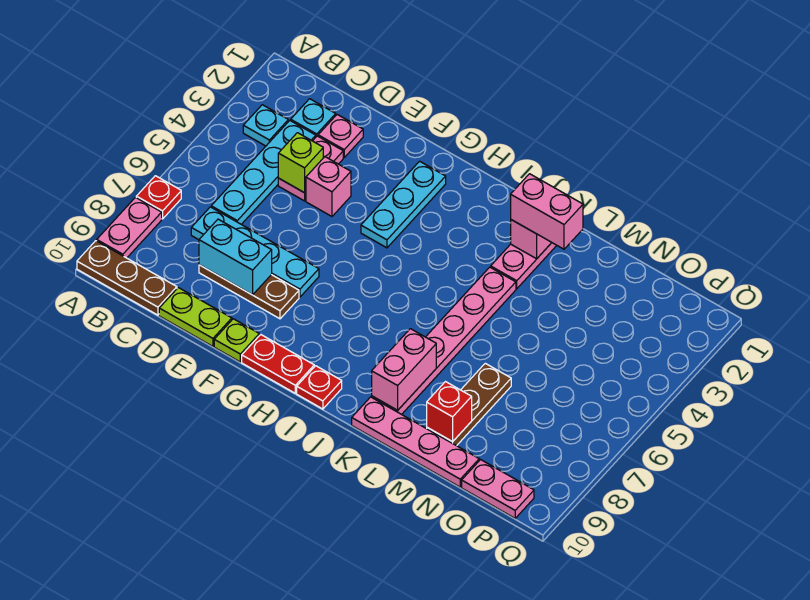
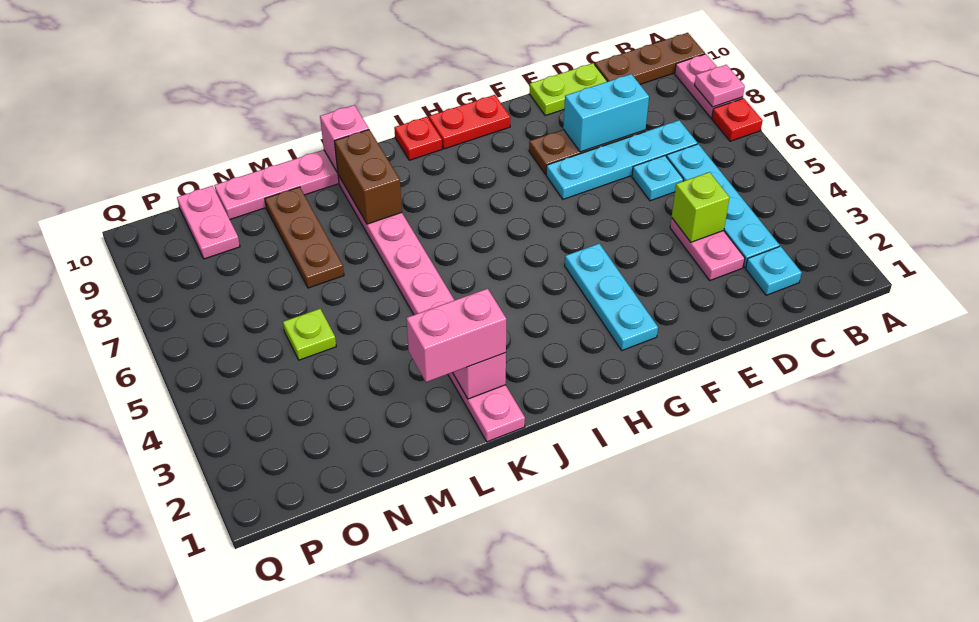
cyan plate B3 level 1 -> cyan plate D6 level 1
pink plate D2 level 1 -> pink plate A8 level 2
pink brick E4 level 1 -> pink brick K10 level 2
lime plate F10 level 1 -> lime plate N5 level 1
pink brick K8:K9 level 2 -> brown brick K8:K9 level 2
red brick M9 level 2 -> none
pink plate O10:P10 level 1 -> pink plate O9:O10 level 1

